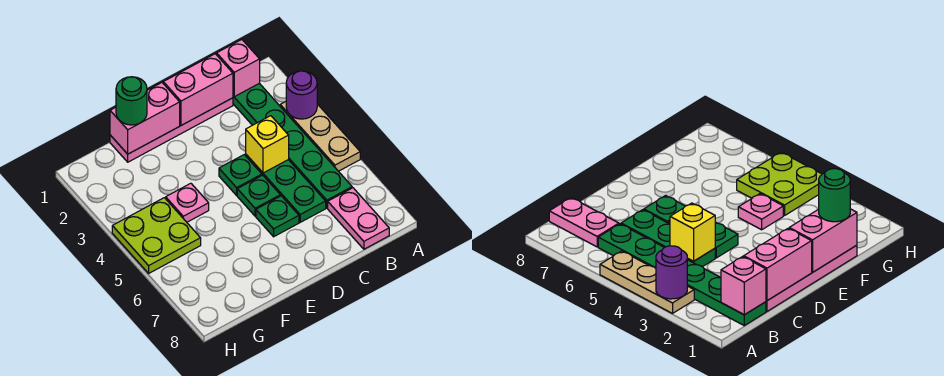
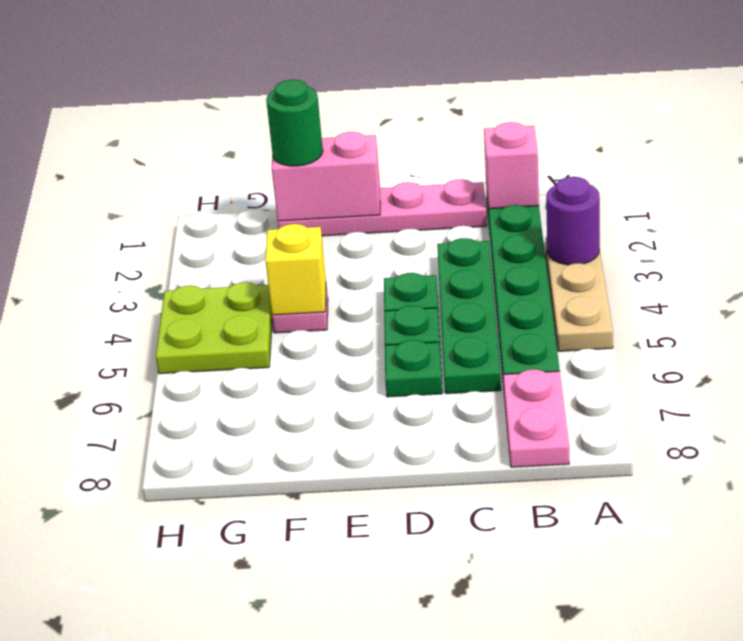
pink brick C1:D1 level 2 -> none
green plate C4:C6 level 1 -> green plate C3:C6 level 1
yellow brick C4 level 2 -> yellow brick F4 level 2

